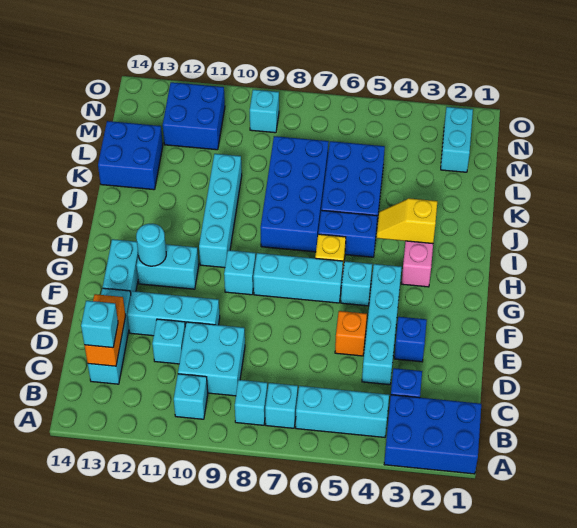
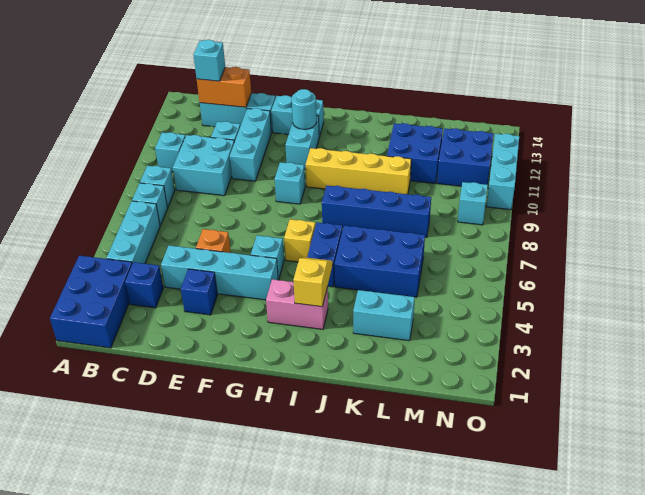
cyan brick G6:G8 level 1 -> cyan brick O10:O12 level 1
cyan brick H10:K10 level 1 -> yellow brick H10:K10 level 1
blue brick I7:L8 level 1 -> blue brick I8:L8 level 1
blue brick K13:L14 level 1 -> blue brick K11:L12 level 1
cyan brick M2:N2 level 1 -> cyan brick K3:L3 level 1

